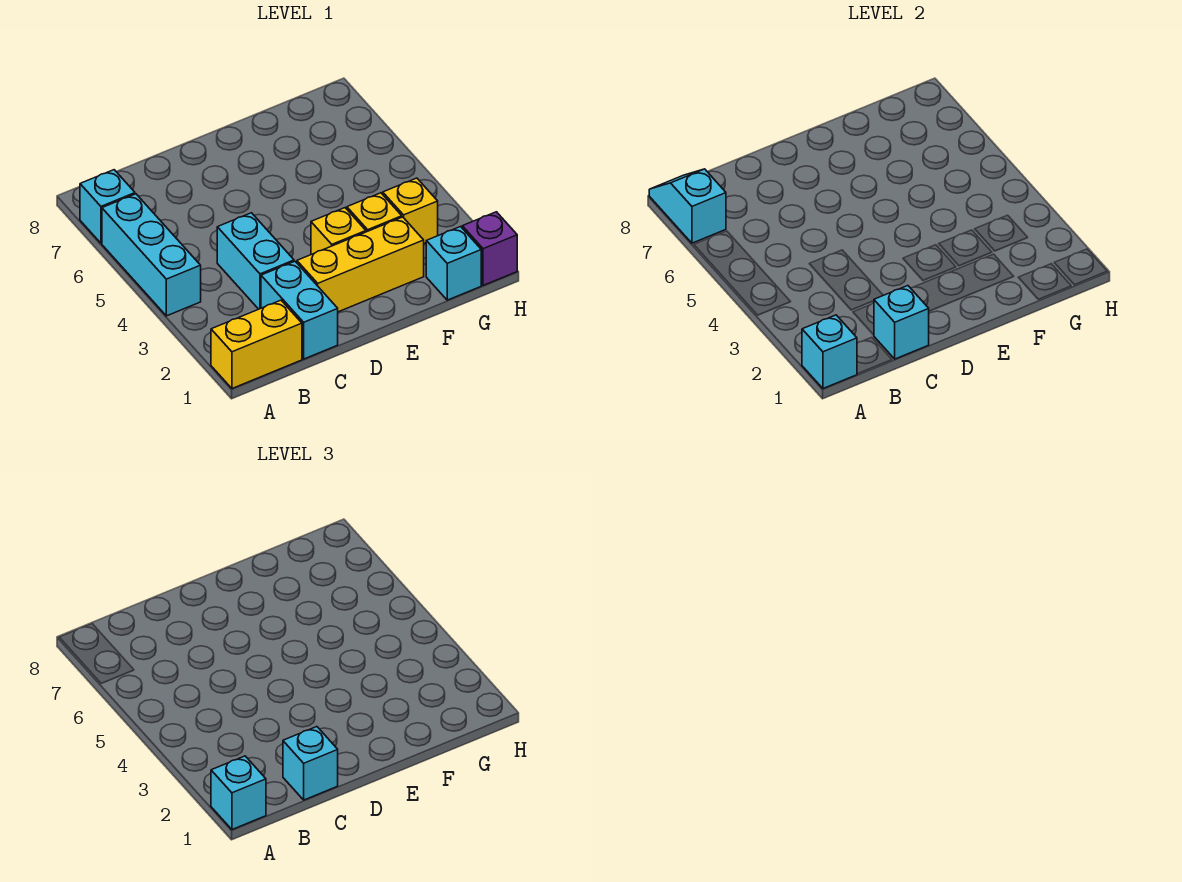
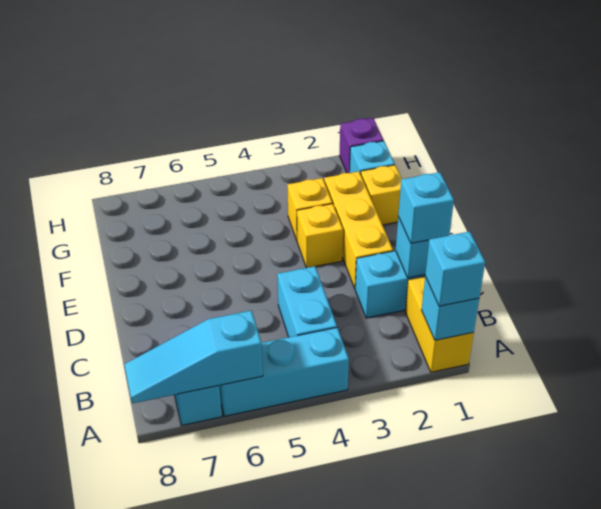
cyan slope A7:A8 level 2 top 7 -> cyan slope A6:A8 level 2 top 6
cyan brick C3:C4 level 1 -> cyan brick B4:C4 level 1
yellow brick G3 level 1 -> yellow brick F1 level 1

